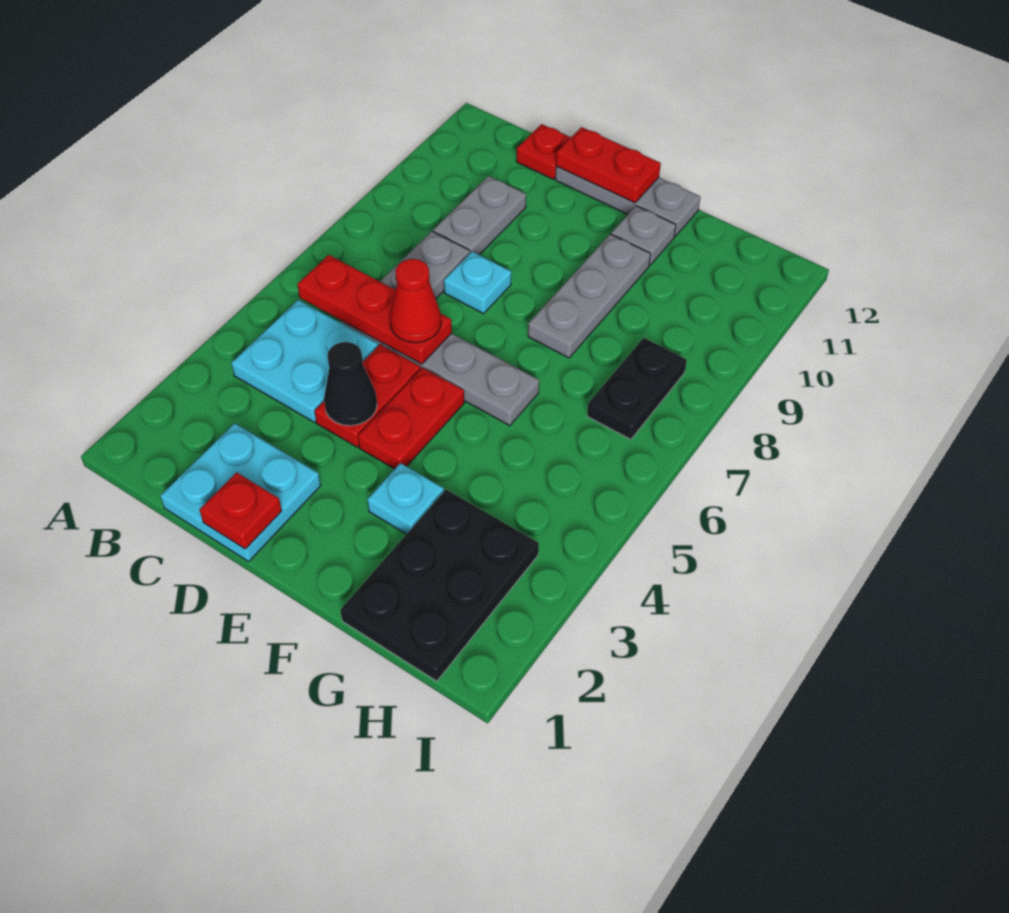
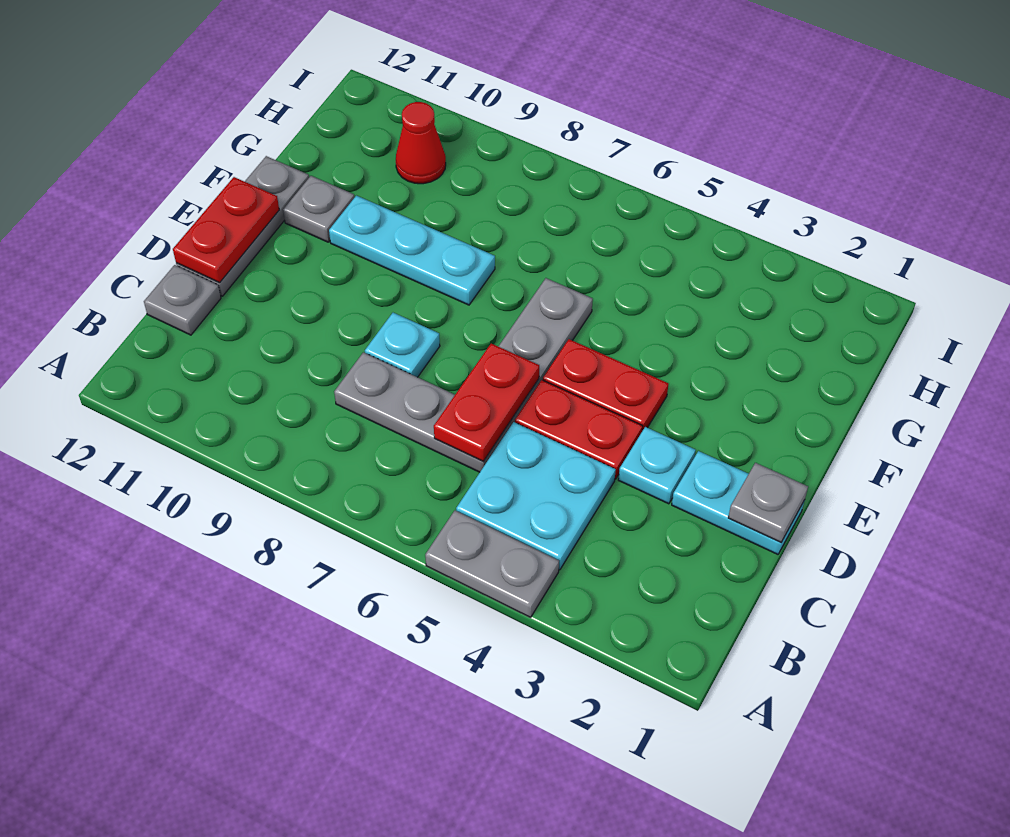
red plate B6:D6 level 2 -> red plate C6:D6 level 2
cyan plate C1:D2 level 1 -> cyan plate D1:D2 level 1
grey plate C9:C10 level 1 -> grey plate A4:A5 level 1
red plate C12 level 1 -> grey plate C12 level 1
red plate D1 level 2 -> grey plate D1 level 2
black cone D4 level 2 -> none
red cone D6 level 3 -> red cone H10 level 1
cyan plate F3 level 1 -> cyan plate D3 level 1
grey plate F8:F10 level 1 -> cyan plate F8:F10 level 1
black plate G1:H3 level 1 -> none
black plate H7:H8 level 1 -> none

